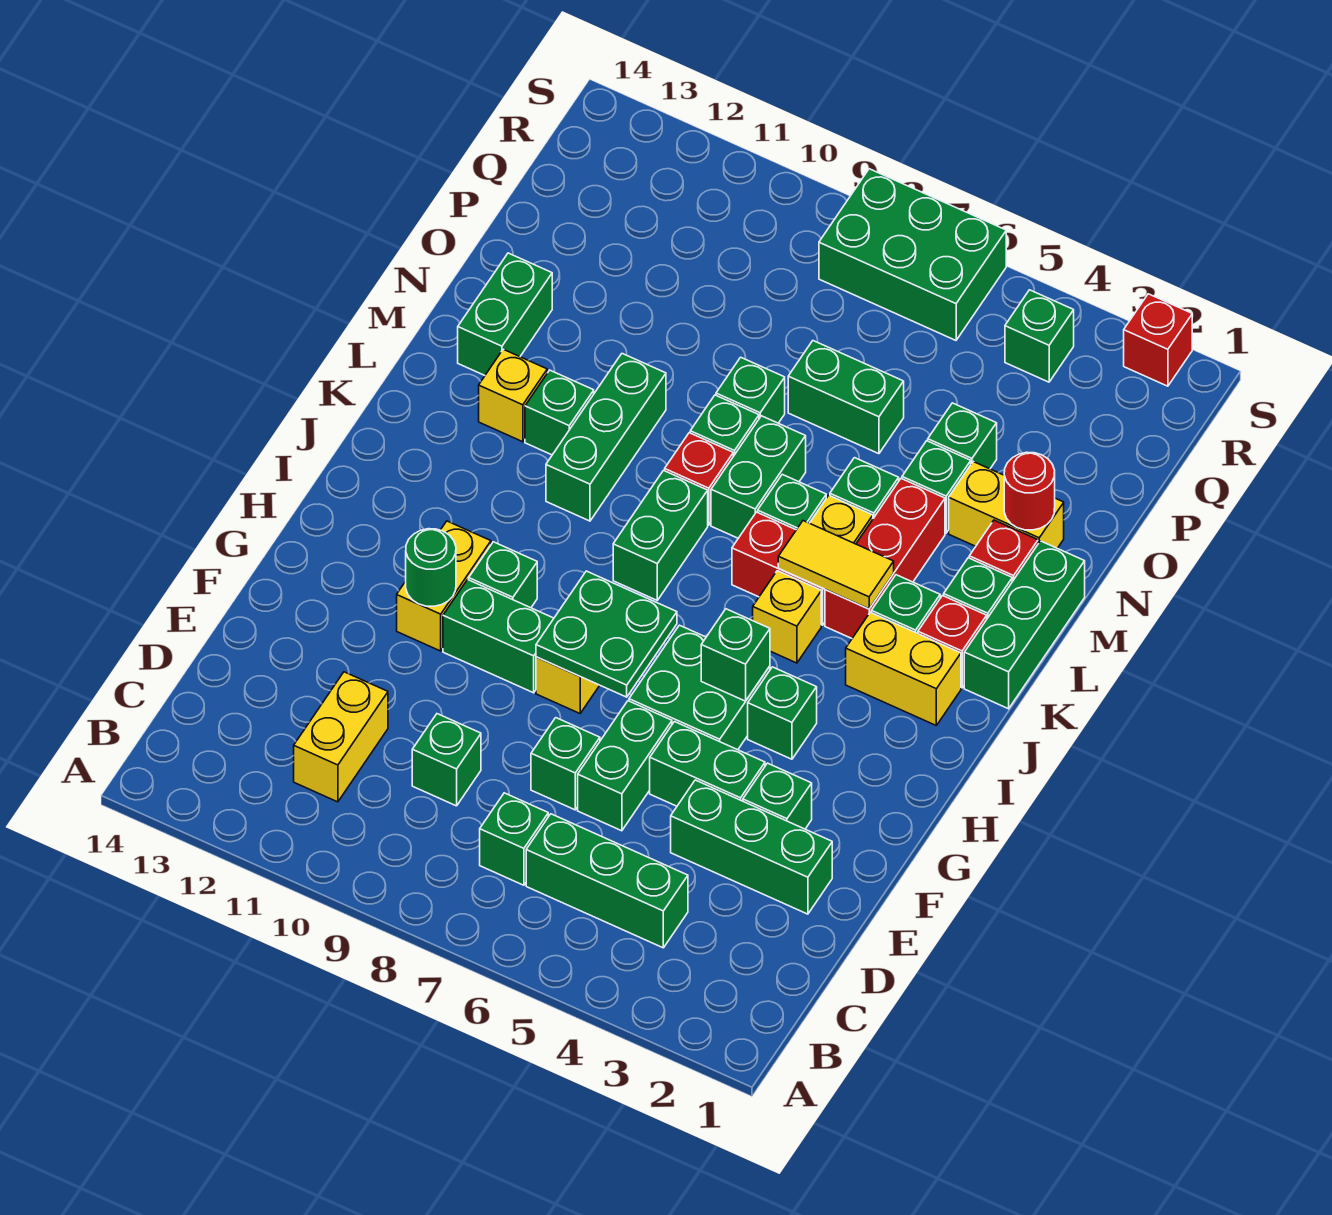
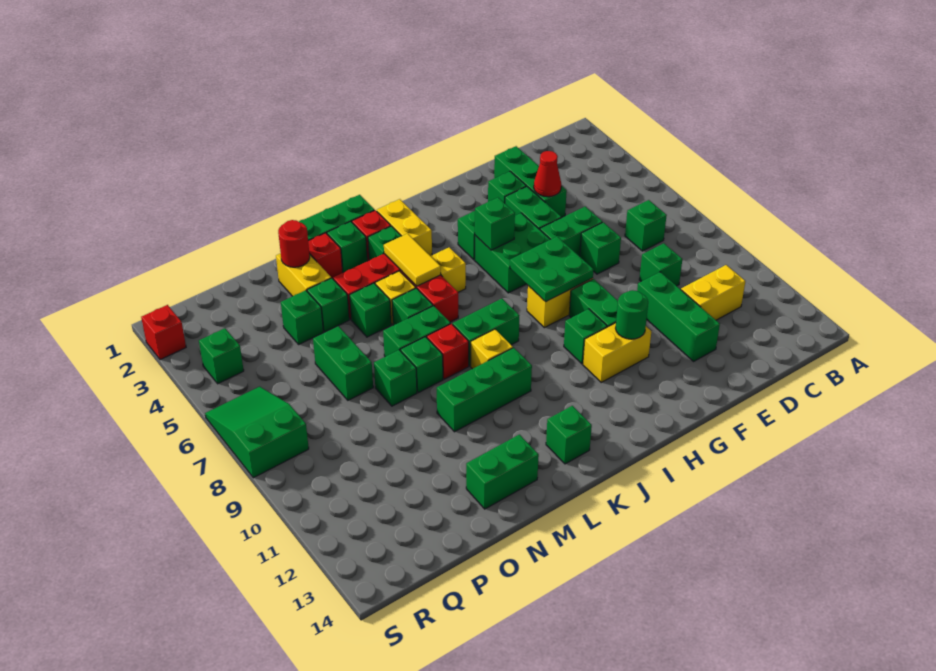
green brick C4:C6 level 1 -> green brick E10:E12 level 1
none -> red cone E4 level 2
green brick L11 level 1 -> green brick K13 level 1
yellow brick L12 level 1 -> yellow brick K9 level 1
green brick R6:S8 level 1 -> green slope R6:S8 level 1 top 8

